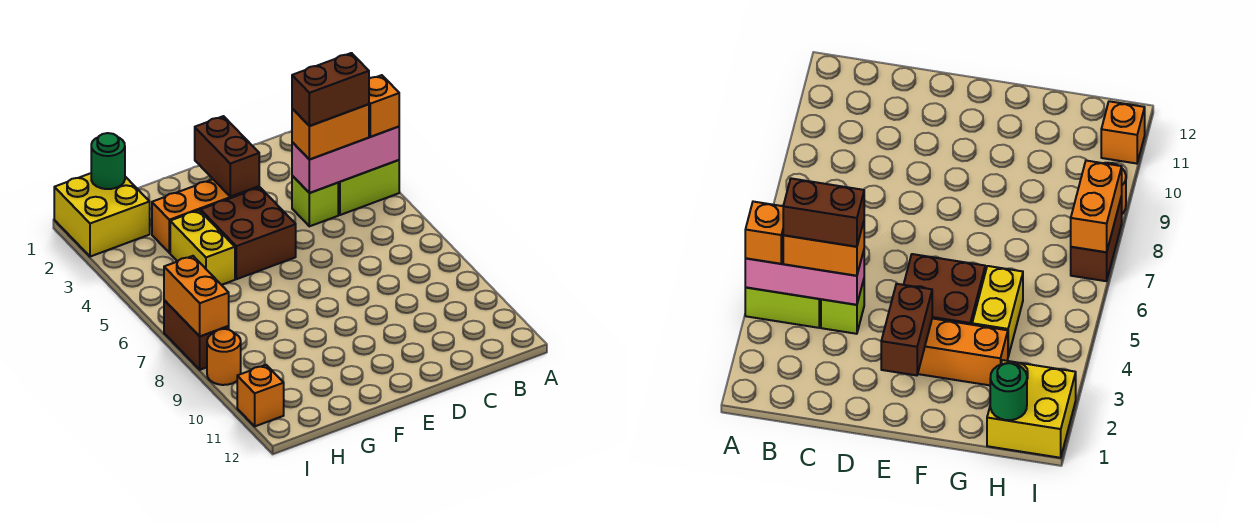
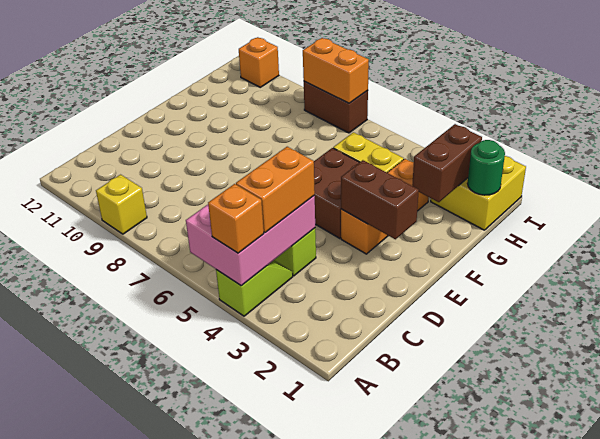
lime brick A4:B4 level 1 -> lime slope A4:B4 level 1 top A
pink brick A4:C4 level 2 -> pink brick A4:C5 level 2
none -> yellow brick A9 level 1
brown brick B4:C4 level 4 -> brown brick G2:H2 level 2
orange round brick I9 level 1 -> none

